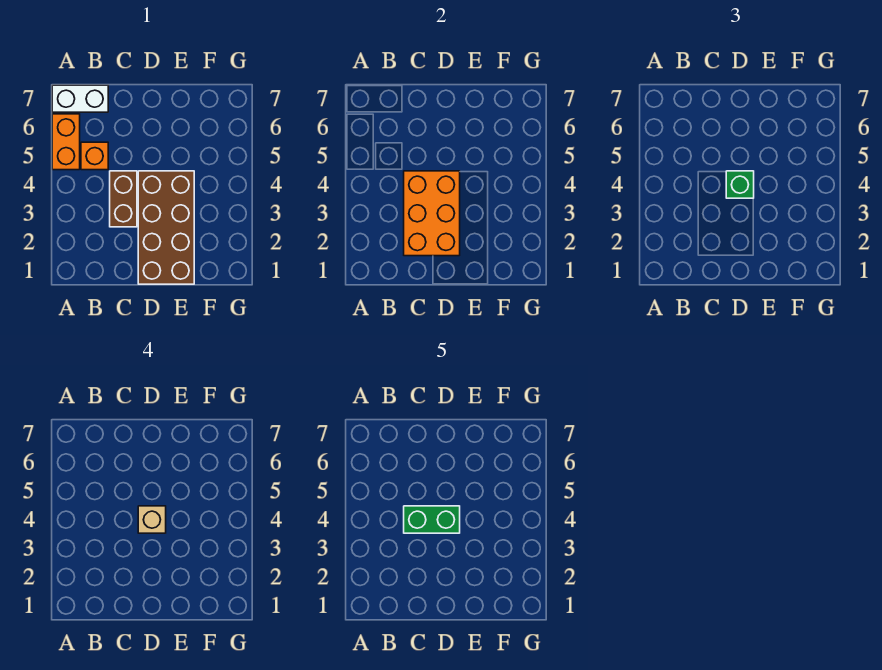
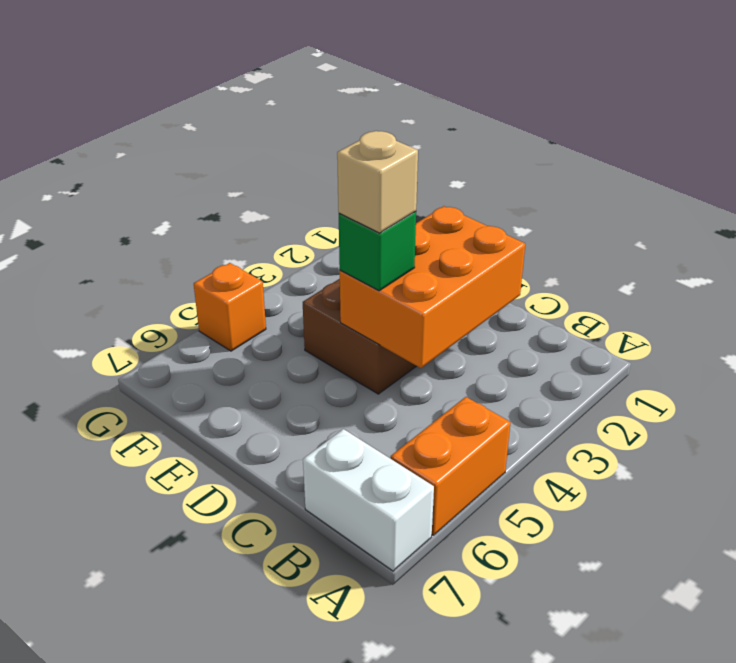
orange brick B5 level 1 -> orange brick G5 level 1
brown brick C3:C4 level 1 -> none
green brick C4:D4 level 5 -> none

